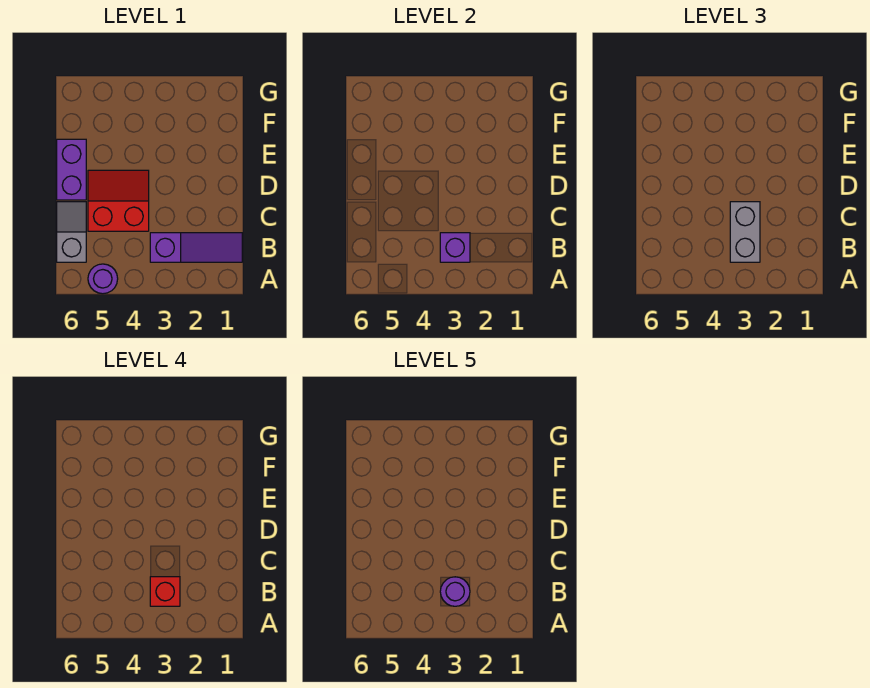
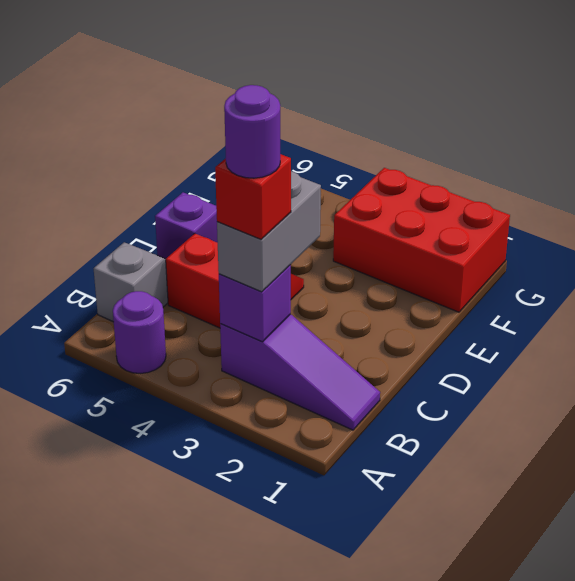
purple brick D6:E6 level 1 -> purple brick D6 level 1
none -> red brick F1:G3 level 1

